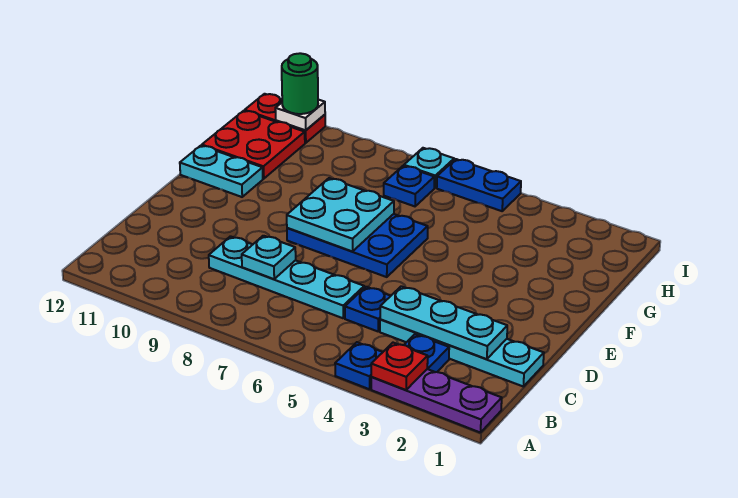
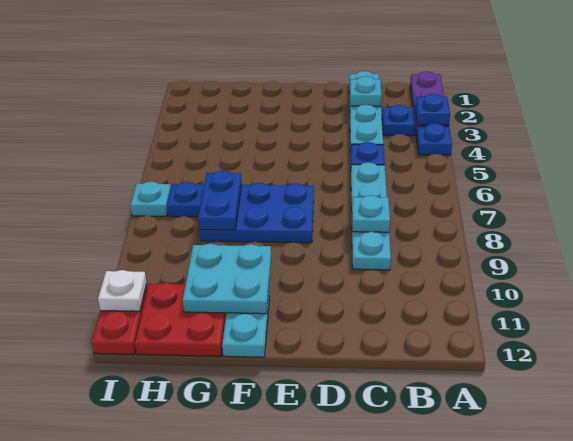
red plate A3 level 2 -> blue plate A3 level 2
cyan plate C2:C4 level 2 -> cyan plate C2 level 2
blue plate E6:F8 level 1 -> blue plate E7:G8 level 1
cyan plate E7:F8 level 2 -> cyan plate F10:G11 level 2
blue plate I5:I6 level 1 -> blue plate G7:G8 level 2
green round brick I11 level 3 -> none

